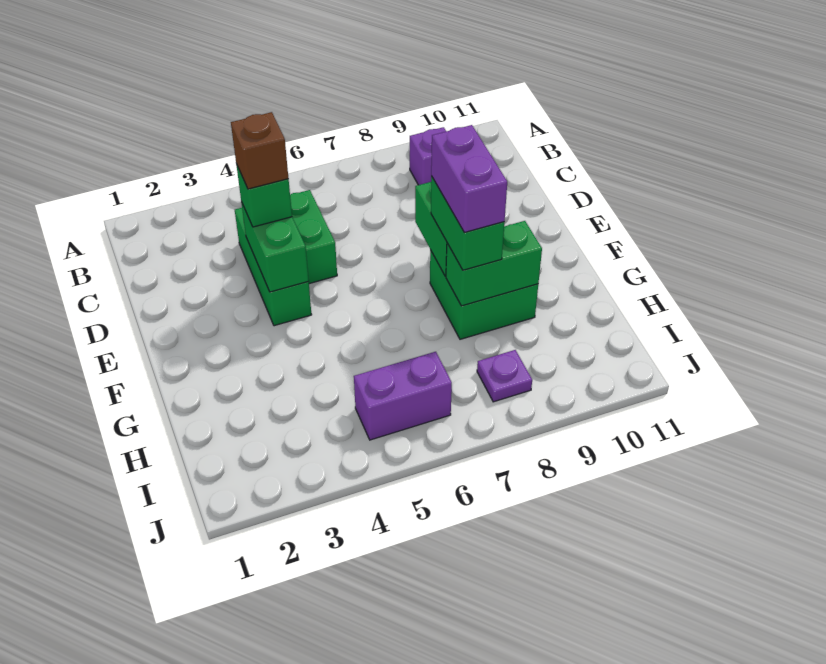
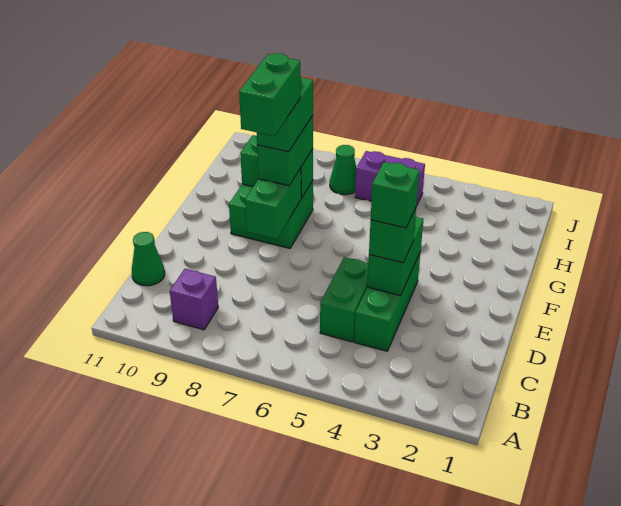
none -> green cone C11 level 1
brown brick D4 level 4 -> green brick D4 level 4
none -> green brick E8:F8 level 5
purple brick F8:G8 level 4 -> green brick F8:G8 level 4
none -> green cone I7 level 1
purple plate I8 level 1 -> none

